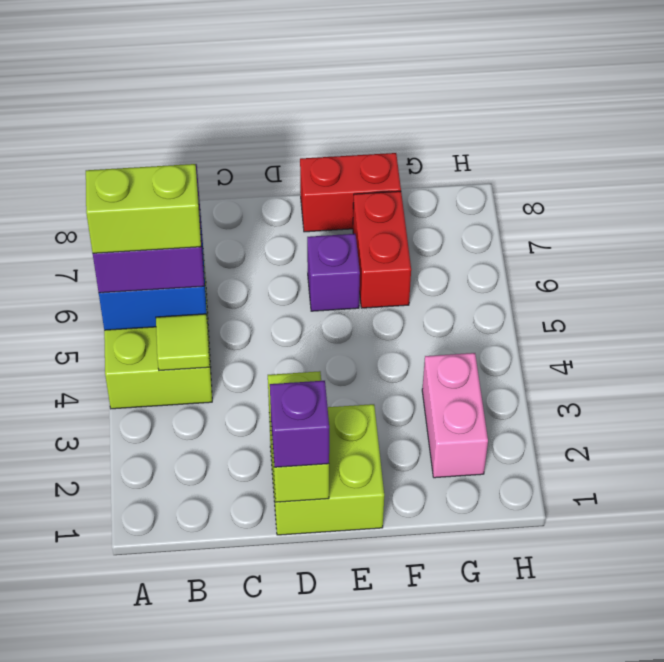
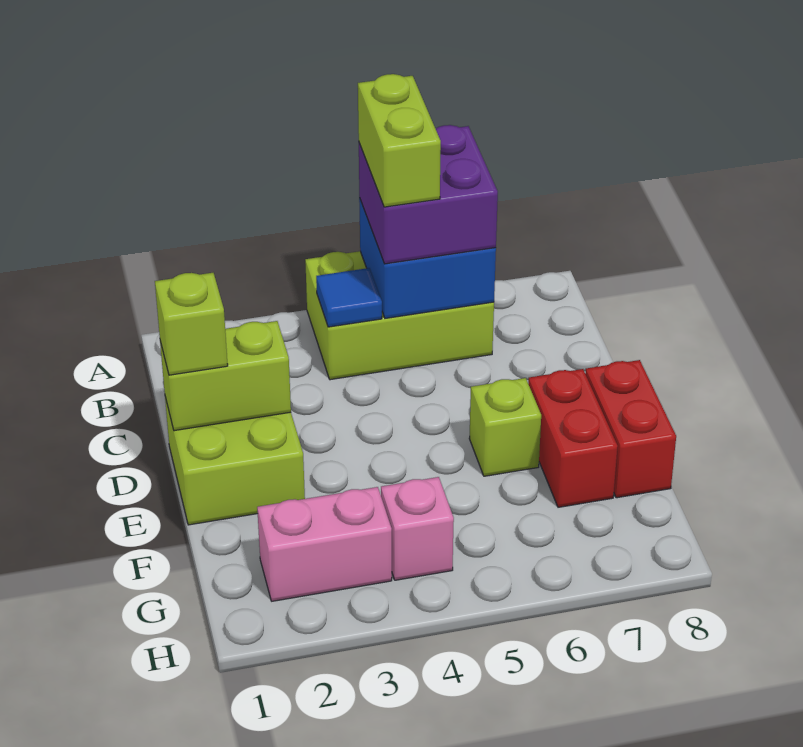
lime tile B4 level 2 -> blue tile B4 level 2
purple brick D1 level 3 -> lime brick D1 level 3
purple brick E6 level 1 -> lime brick E6 level 1
red brick F6:F7 level 1 -> red brick E7:F7 level 1
none -> pink brick G4 level 1

